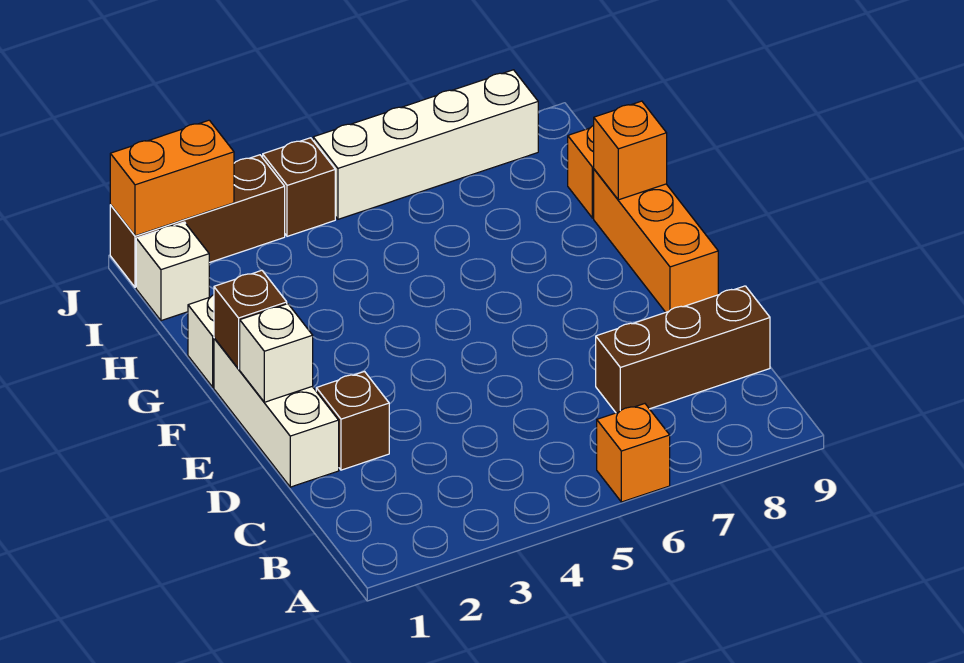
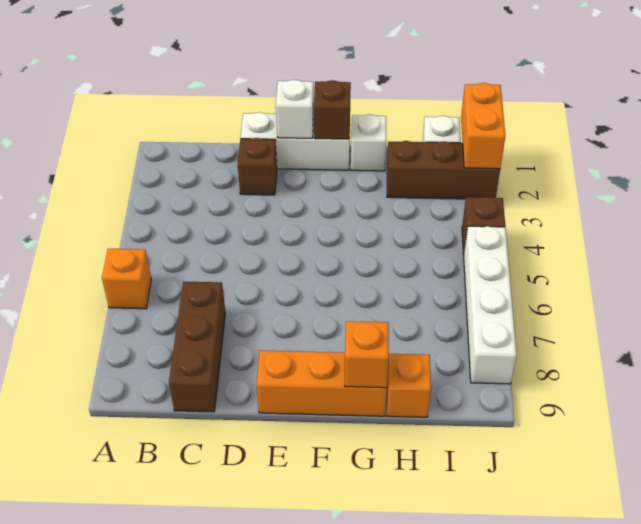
brown brick J1:J3 level 1 -> brown brick H2:J2 level 1

